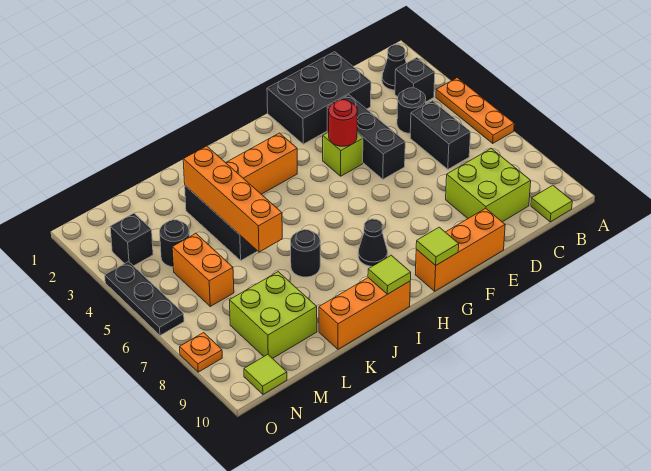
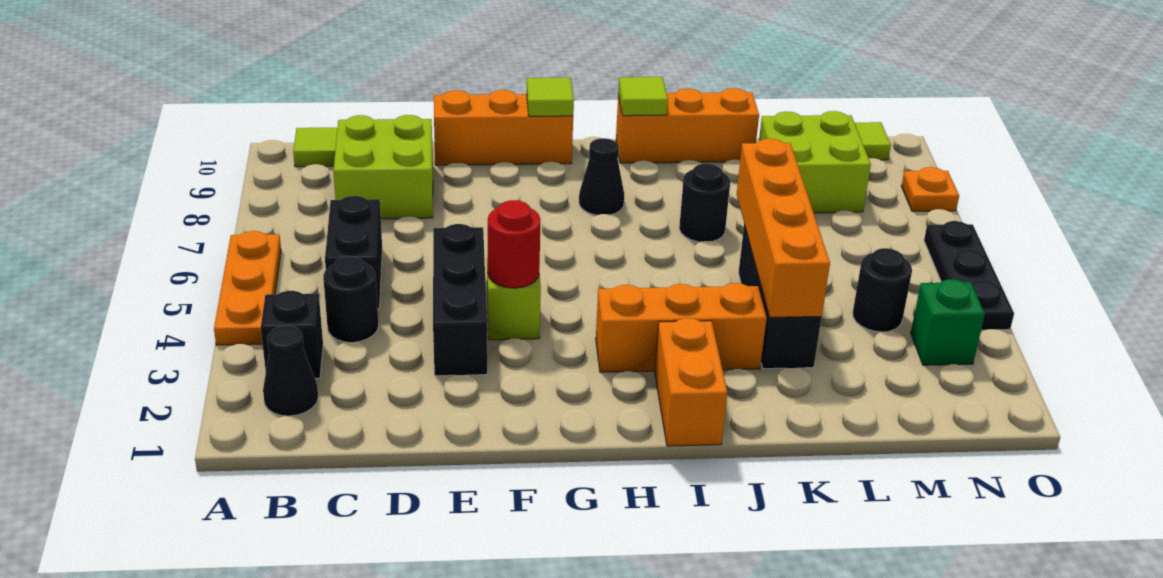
black brick D1:F2 level 1 -> none
orange brick M5:M6 level 1 -> orange brick I1:I2 level 1
black brick N3 level 1 -> green brick N3 level 1

